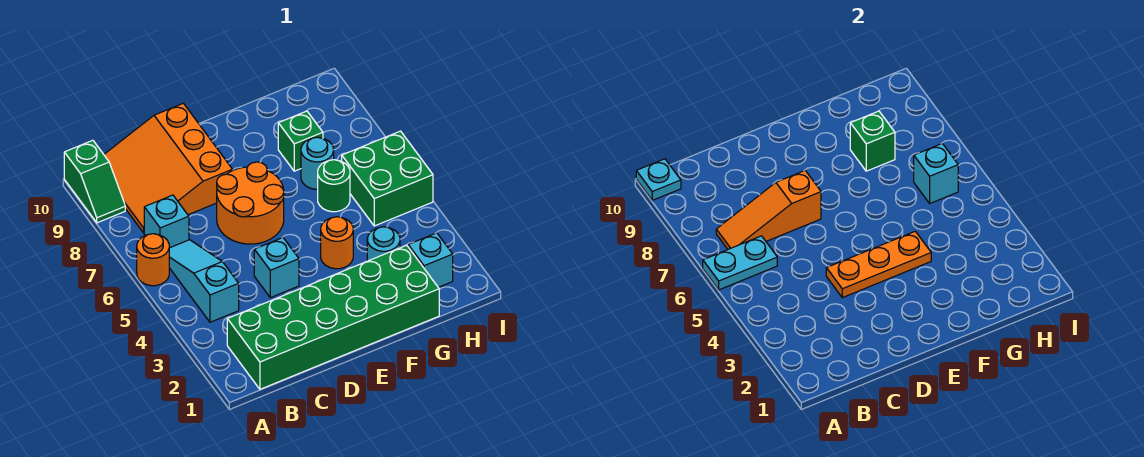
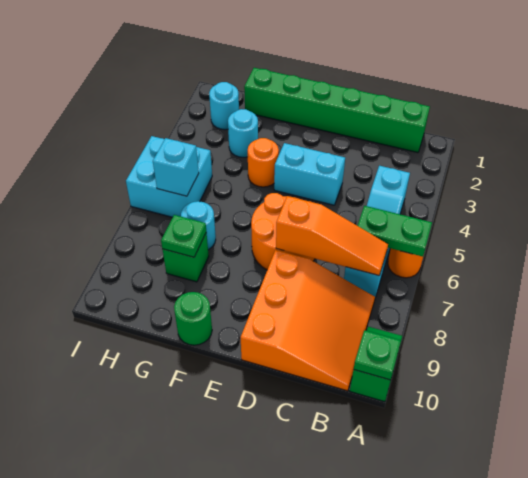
cyan plate A6:B6 level 2 -> green plate A6:B6 level 2
cyan plate A10 level 2 -> green plate A10 level 2
green brick B1:G2 level 1 -> green brick B1:G1 level 1
cyan brick D4 level 1 -> cyan brick D4:E4 level 1
orange plate D4:F4 level 2 -> none
green round brick G6 level 1 -> green round brick F10 level 1
green brick G8 level 2 -> green plate G8 level 2
cyan brick H2 level 1 -> cyan round brick H2 level 1
green brick H5:I6 level 1 -> cyan brick H5:I6 level 1

